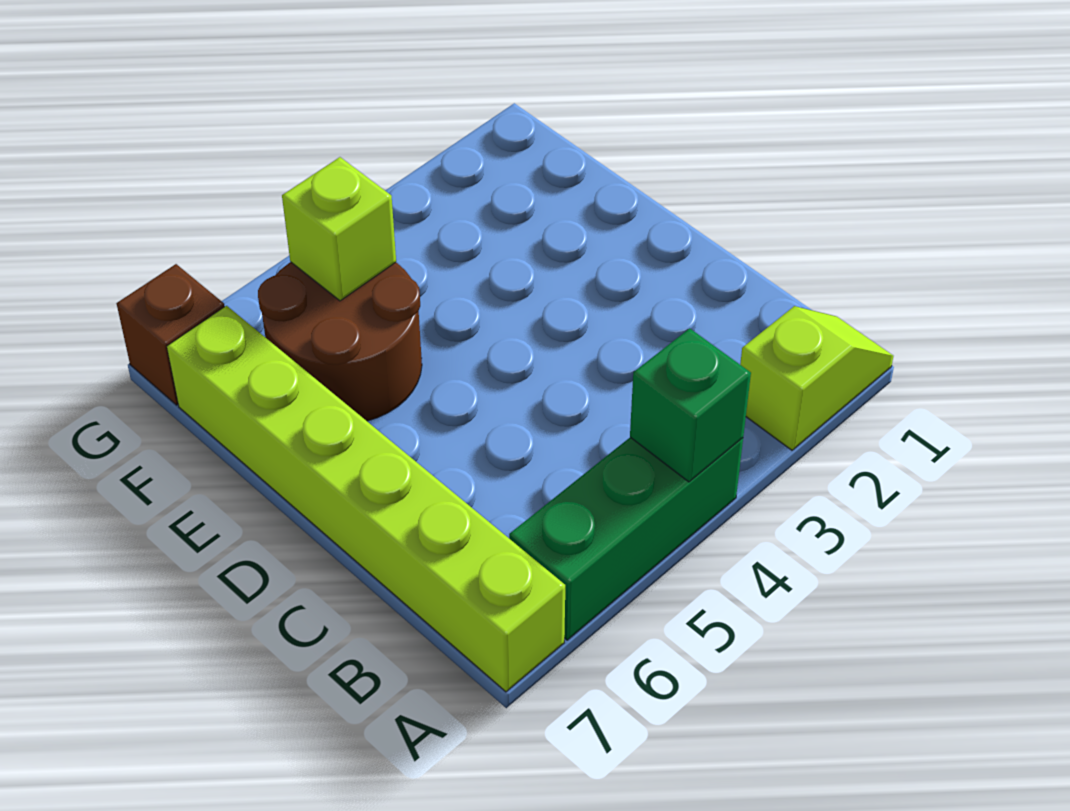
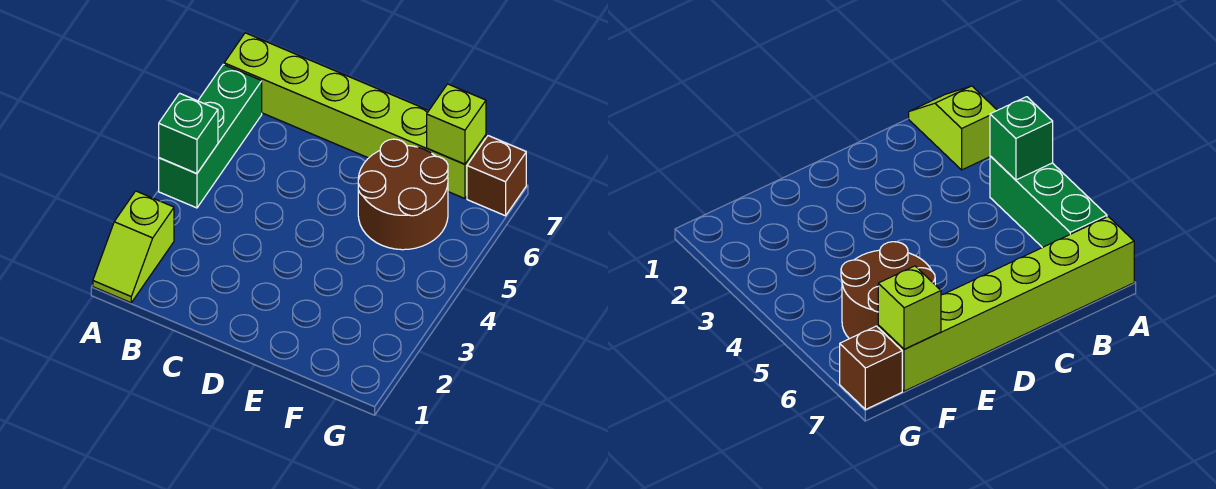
lime brick F5 level 2 -> lime brick F7 level 2

